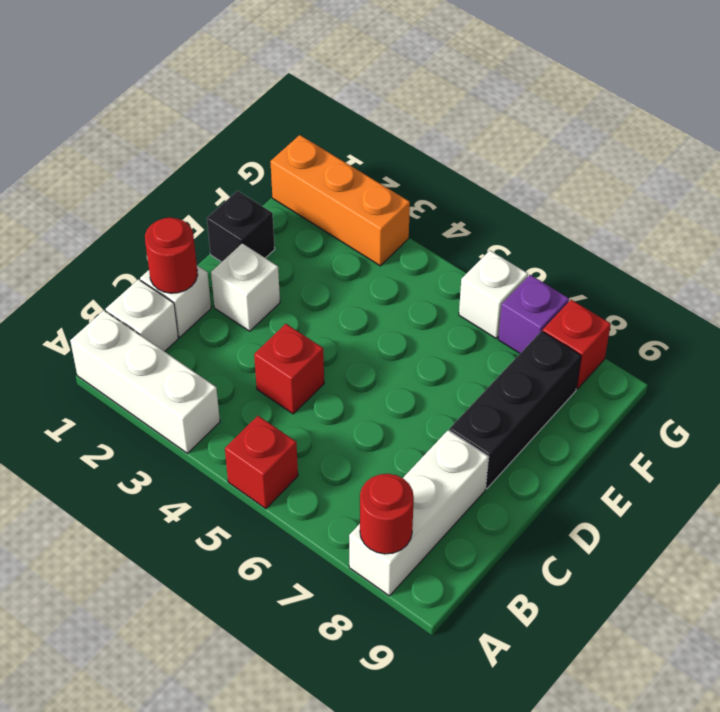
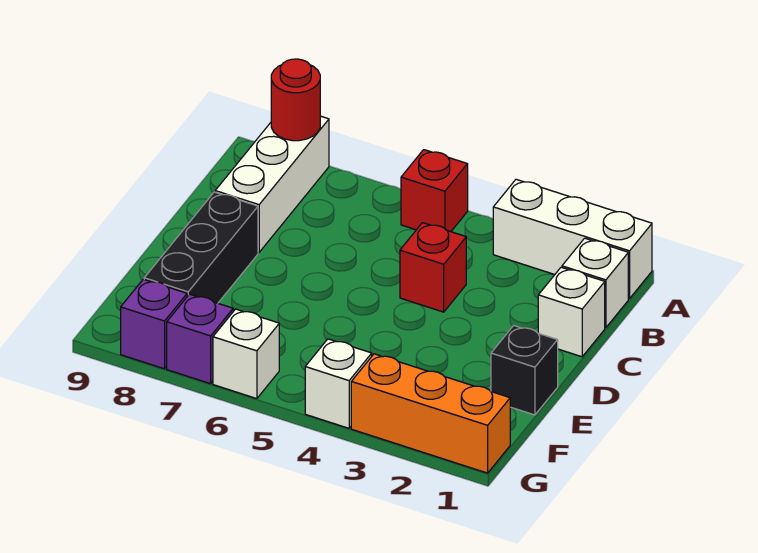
red round brick C1 level 2 -> none
white brick D2 level 1 -> white brick G4 level 1
red brick G8 level 1 -> purple brick G8 level 1

